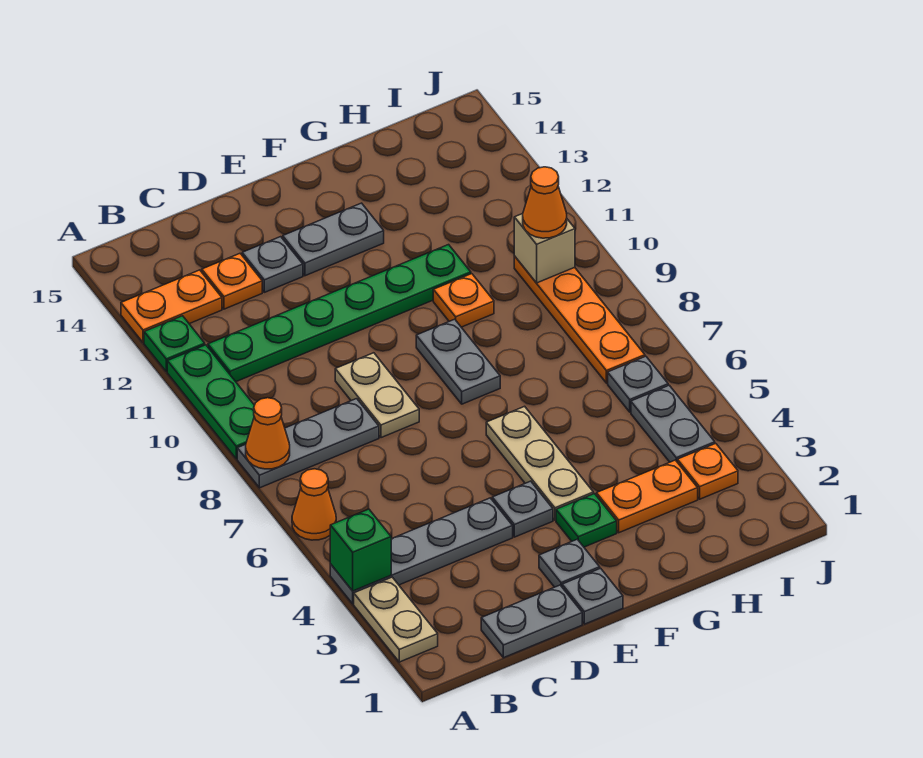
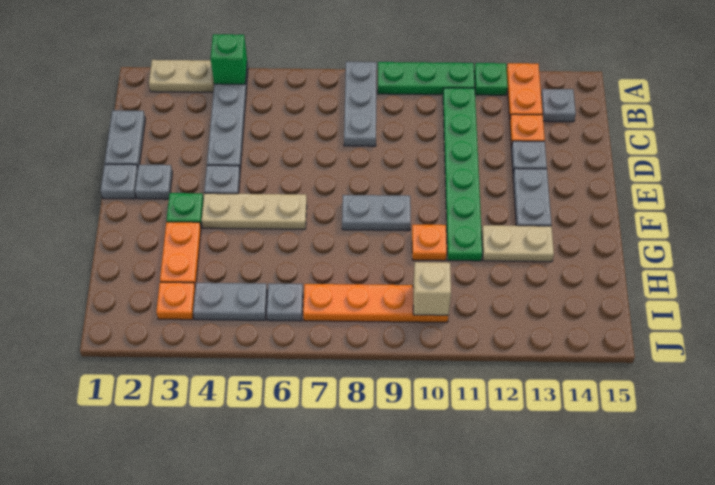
orange cone A6 level 1 -> none
orange cone A8 level 2 -> none
none -> grey plate B14 level 1
tan plate D8:D9 level 1 -> tan plate G12:G13 level 1
orange cone I10 level 3 -> none

